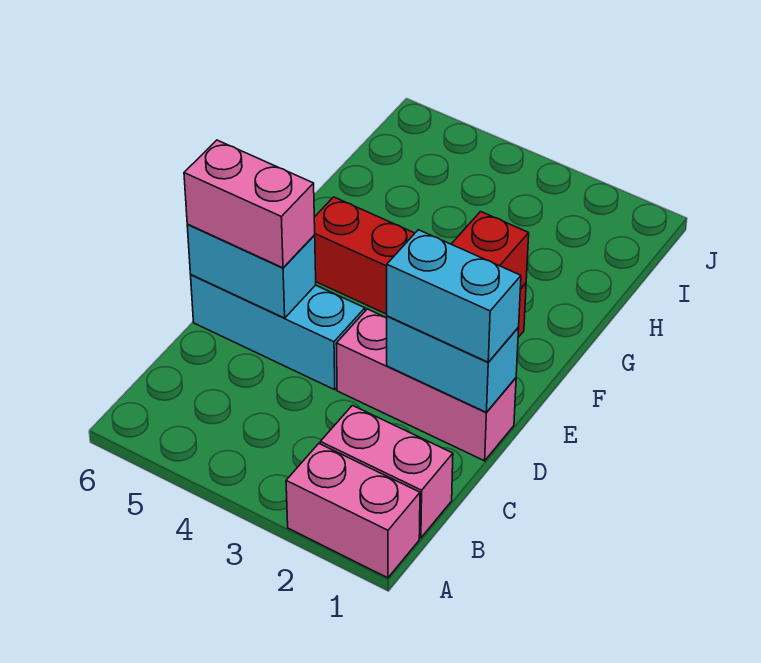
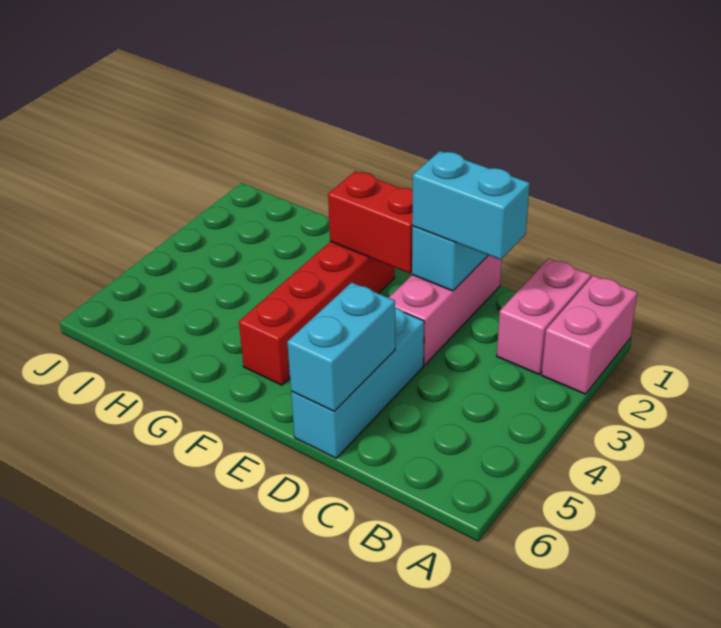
cyan brick D1:D2 level 3 -> cyan brick C2:D2 level 3
pink brick D5:D6 level 3 -> none

